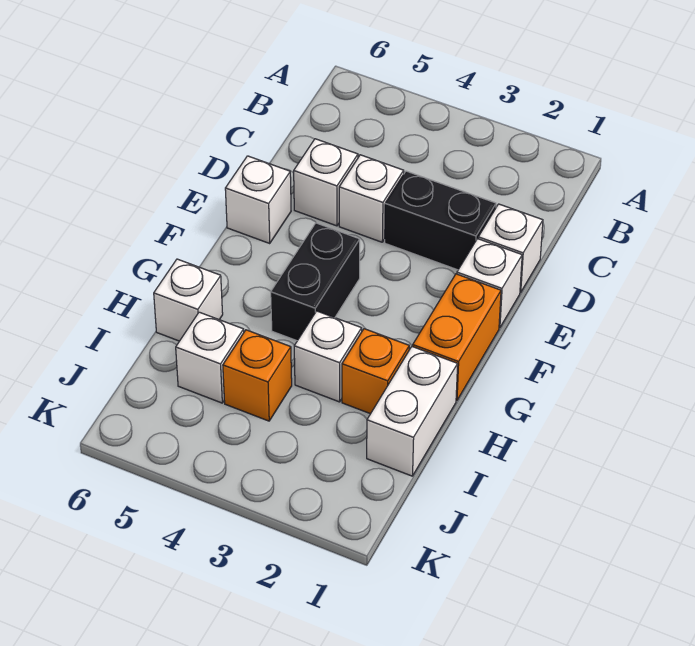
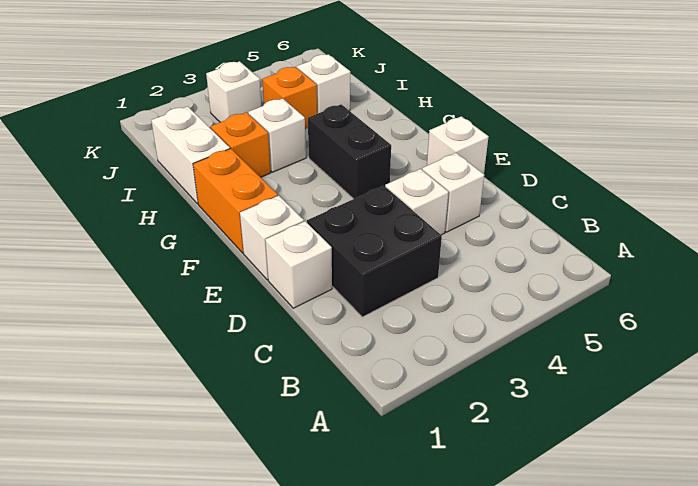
black brick D2:D3 level 1 -> black brick C2:D3 level 1
white brick H6 level 1 -> white brick J3 level 1

